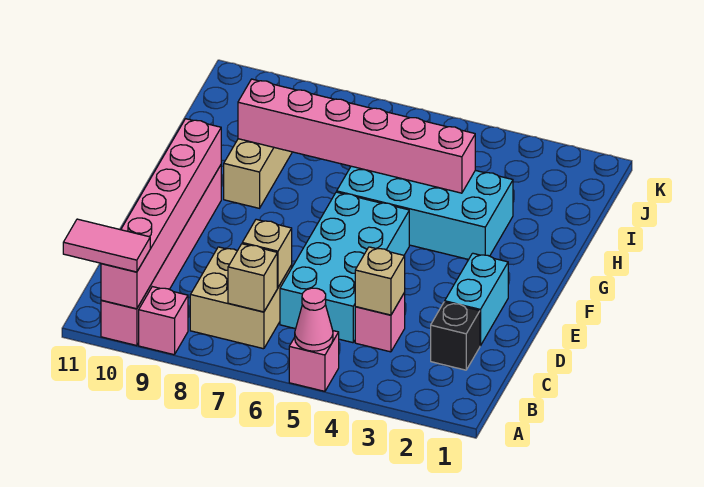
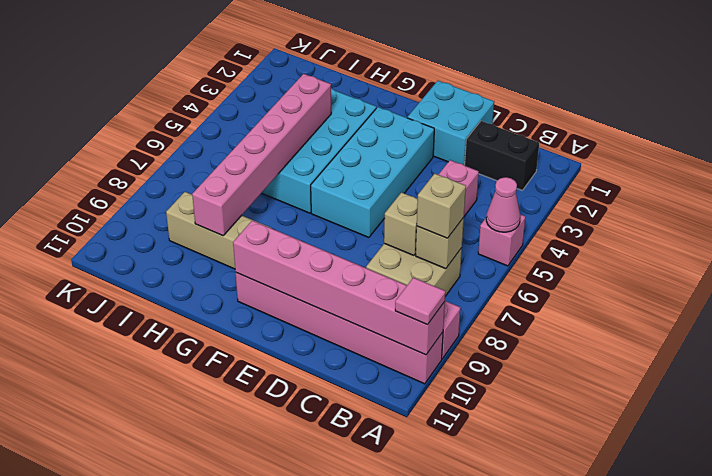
pink tile A10:A11 level 3 -> pink tile A10 level 3
black brick C2 level 1 -> black brick B2:C2 level 1
tan brick C4 level 2 -> tan brick B7 level 3
cyan brick C5:F6 level 1 -> cyan brick E3:F6 level 1
cyan brick D2:E2 level 1 -> cyan brick D1:E2 level 1

